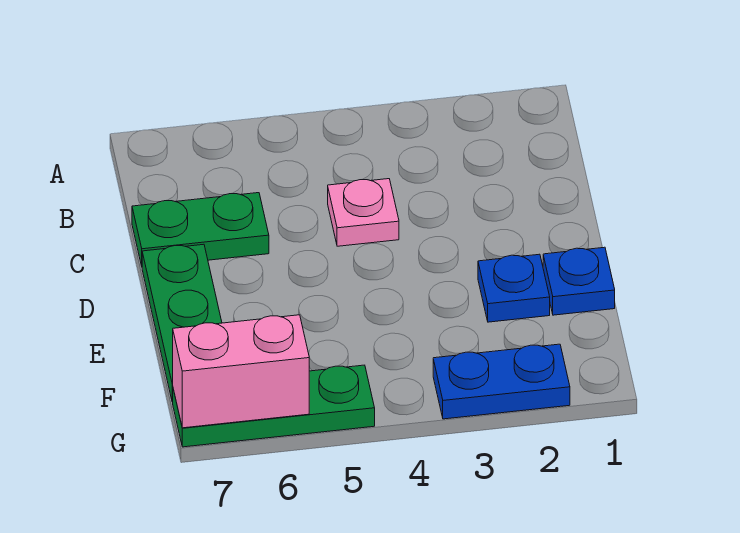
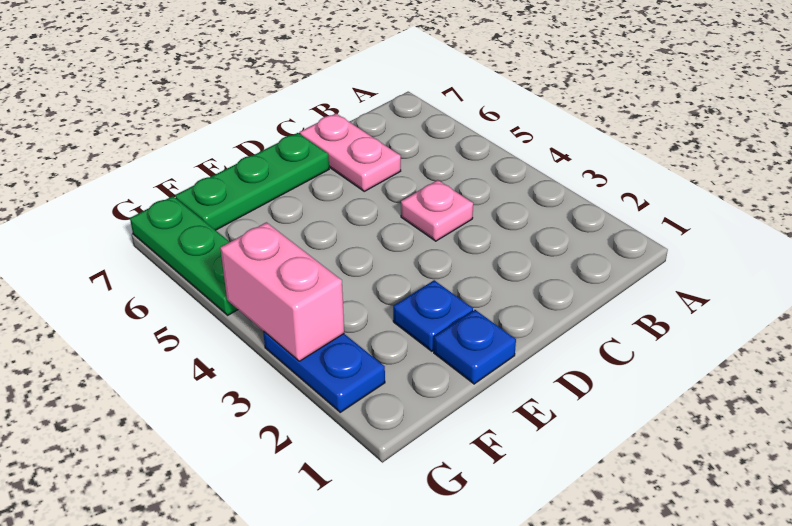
green plate C6:C7 level 1 -> pink plate C6:C7 level 1
pink brick G6:G7 level 2 -> pink brick G3:G4 level 2

